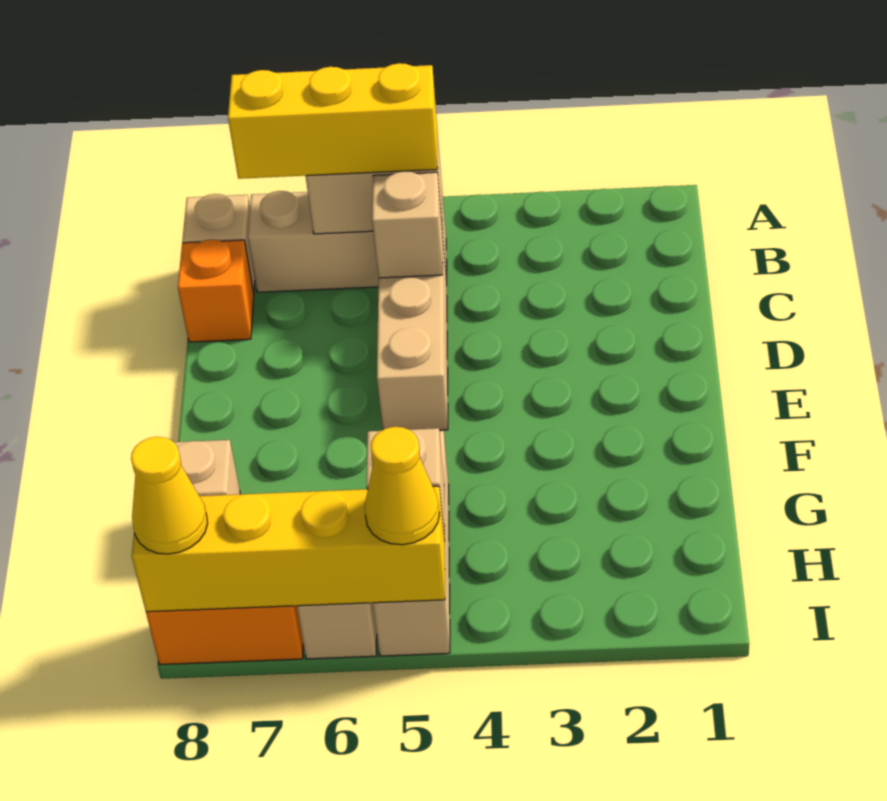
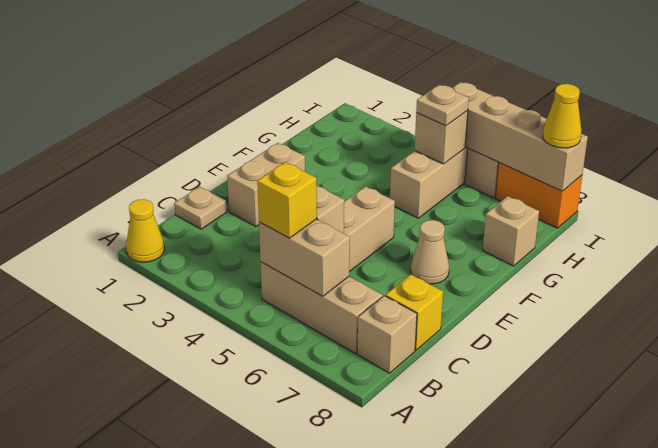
yellow brick B5:B7 level 3 -> yellow brick B5 level 3
none -> tan plate C1 level 1
orange brick C8 level 1 -> yellow brick C8 level 1
none -> tan brick D2:E2 level 1
none -> tan cone E7 level 1
none -> tan plate H5 level 3
yellow brick I5:I8 level 2 -> tan brick I5:I8 level 2
yellow cone I5 level 3 -> yellow cone A1 level 1

